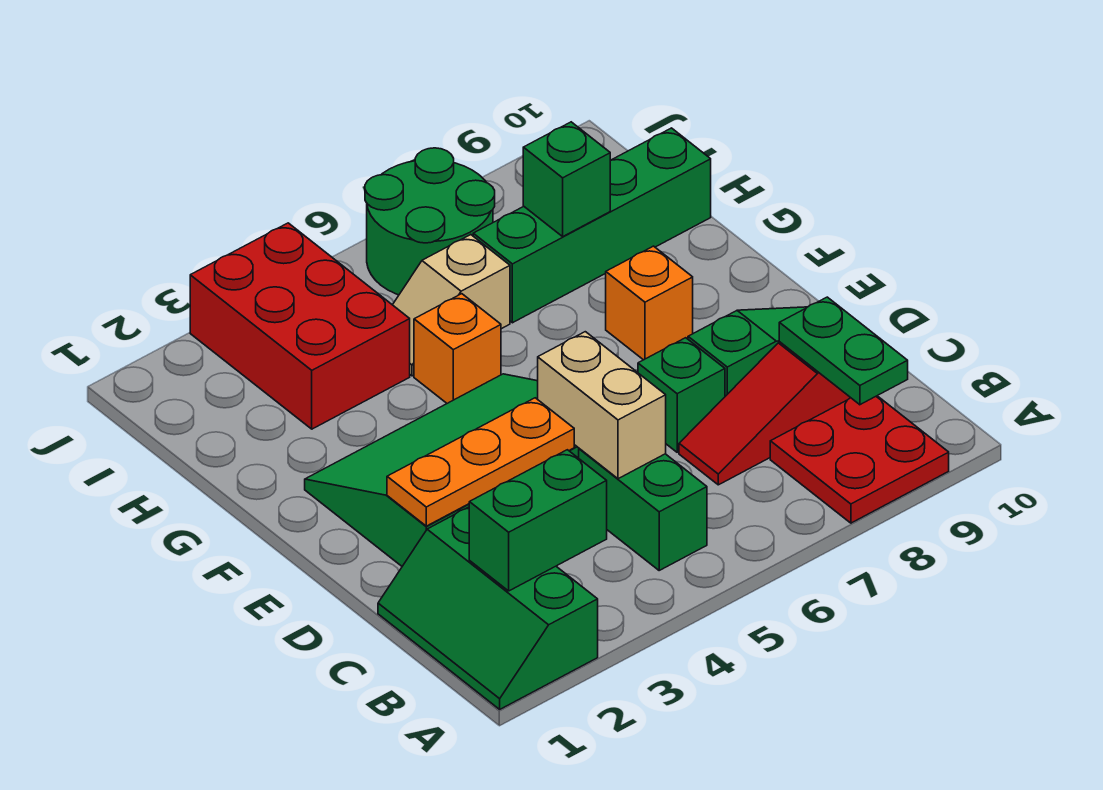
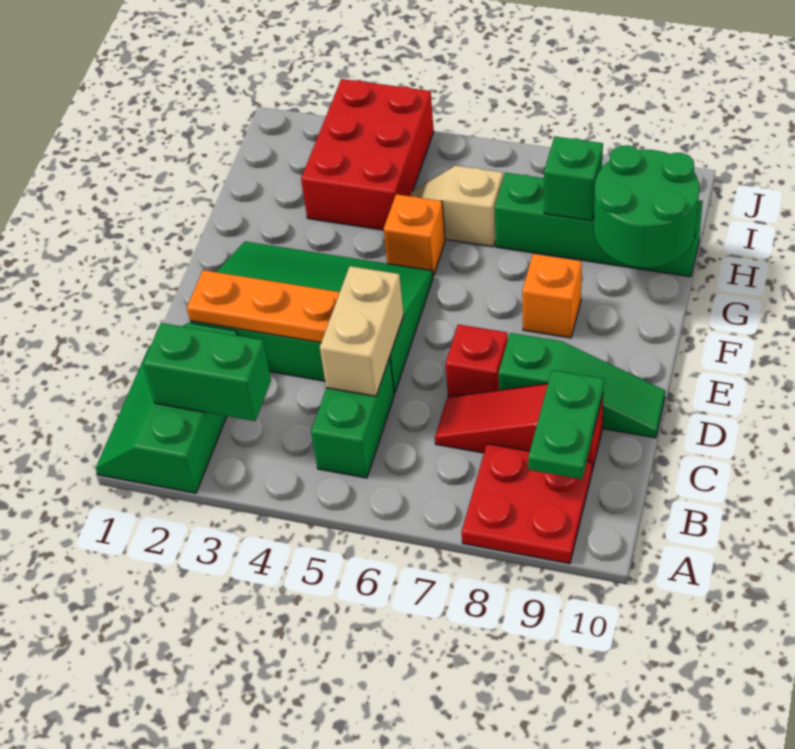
green brick D7 level 1 -> red brick D7 level 1
green round brick I6:J7 level 1 -> green round brick G9:H10 level 2

